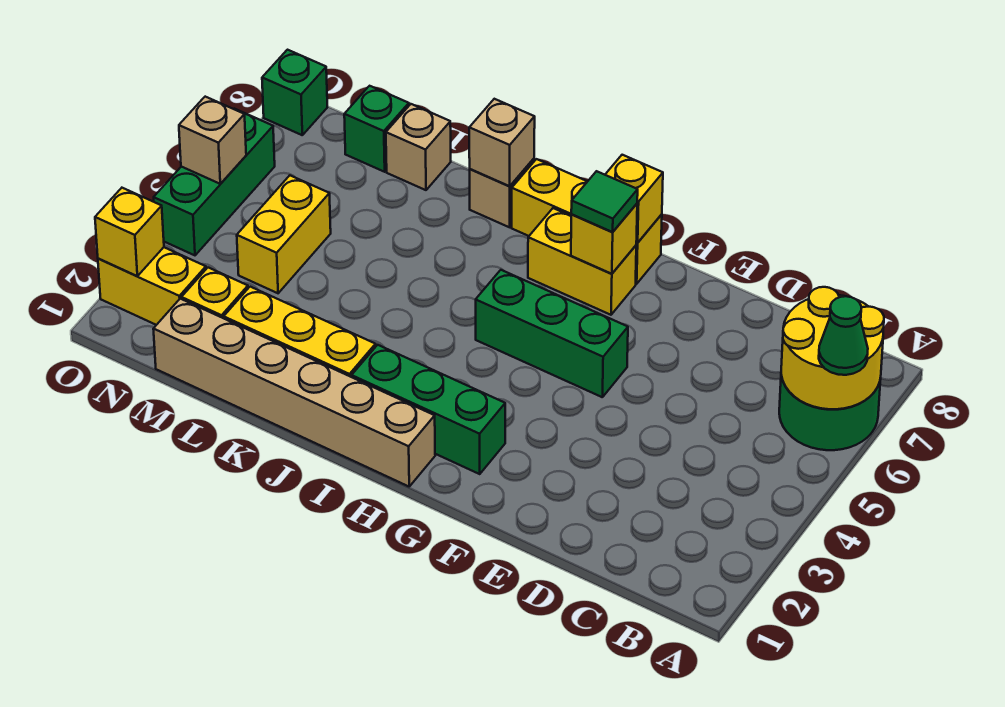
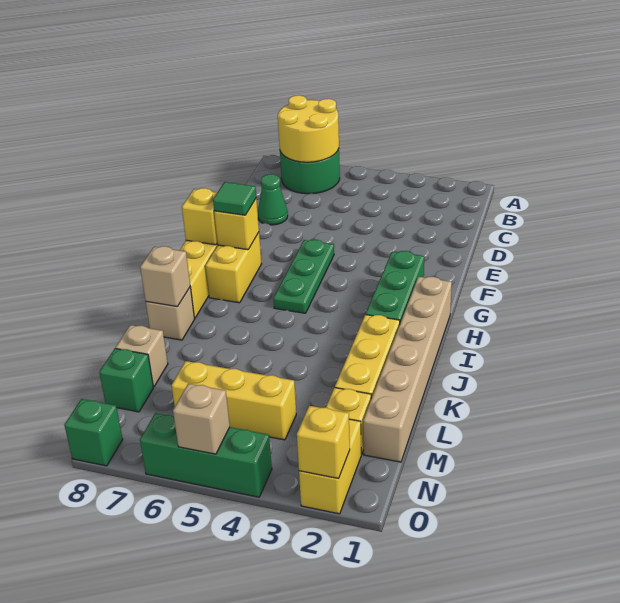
green cone A6 level 3 -> green cone D7 level 1
green brick F5:H5 level 1 -> green plate F5:H5 level 1
yellow brick M4:M5 level 1 -> yellow brick M4:M6 level 1

